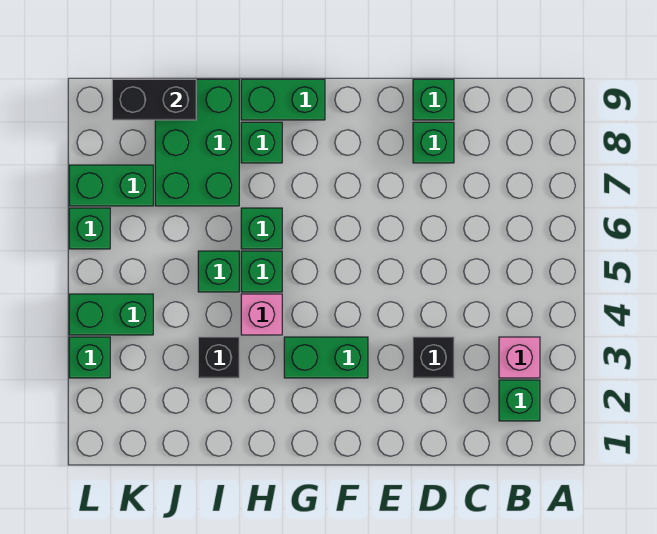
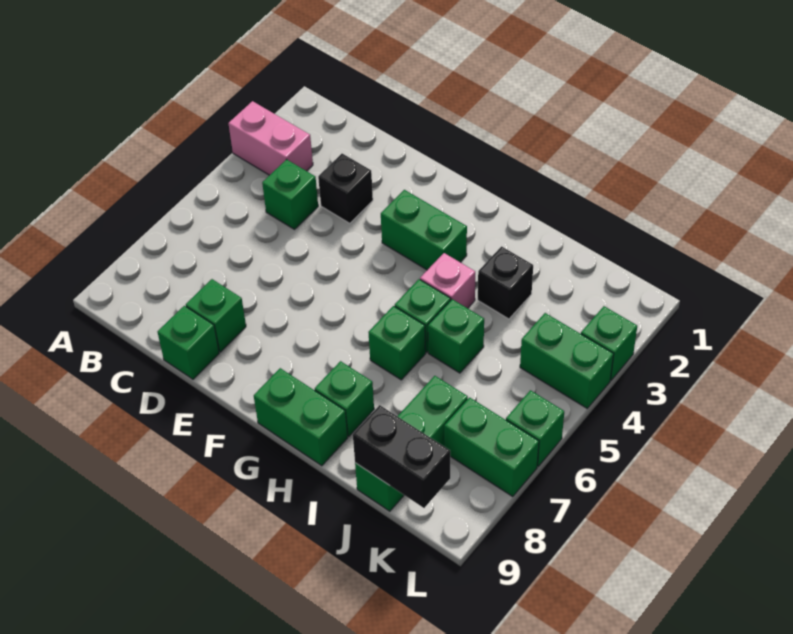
green brick B2 level 1 -> green brick C4 level 1
pink brick B3 level 1 -> pink brick A3:B3 level 1
green brick I7:J9 level 1 -> green brick J7:J9 level 1

